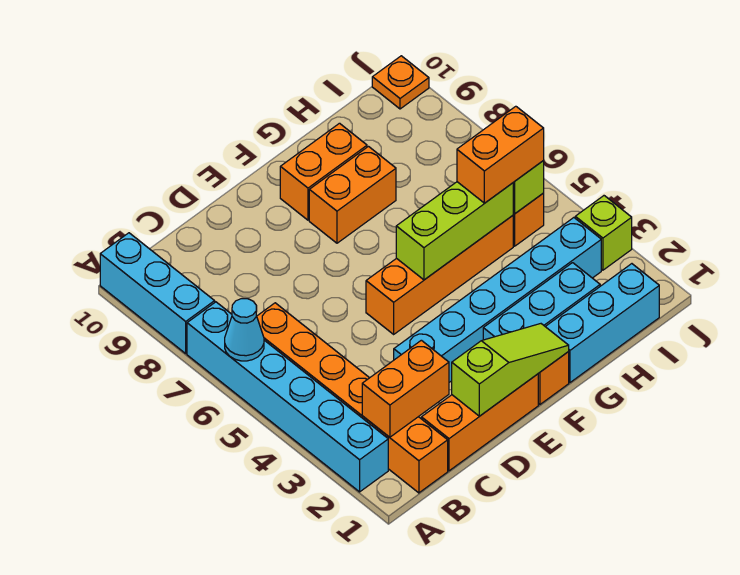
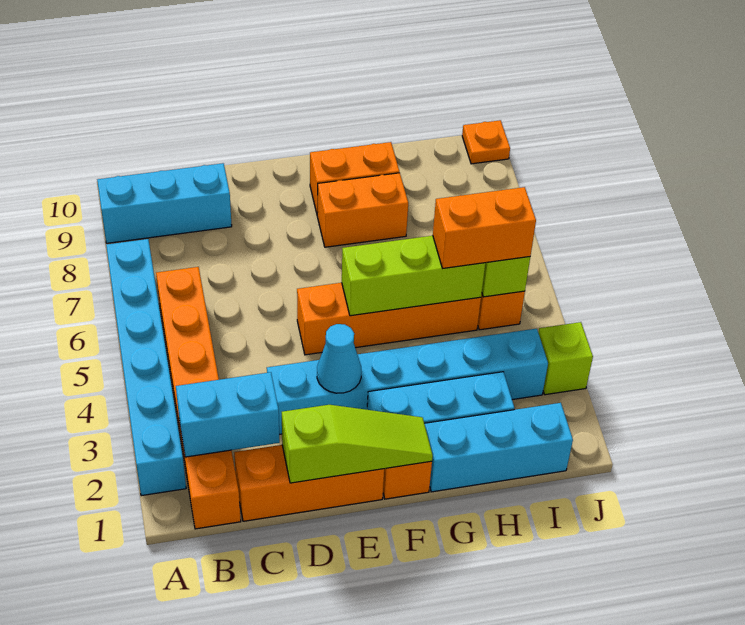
cyan cone A6 level 2 -> cyan cone E3 level 2
cyan brick A8:A10 level 1 -> cyan brick A9:C9 level 1
orange brick B2:C2 level 2 -> cyan brick B2:C2 level 2

